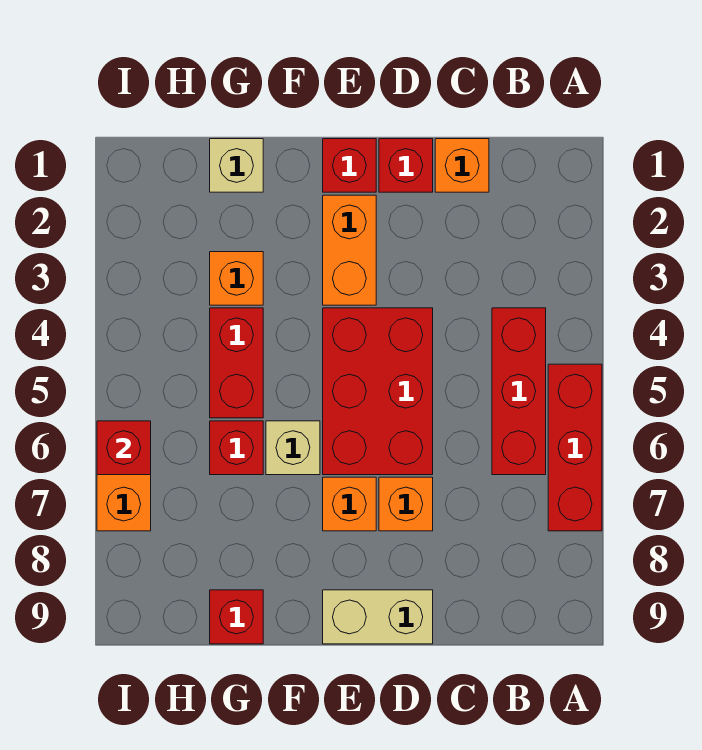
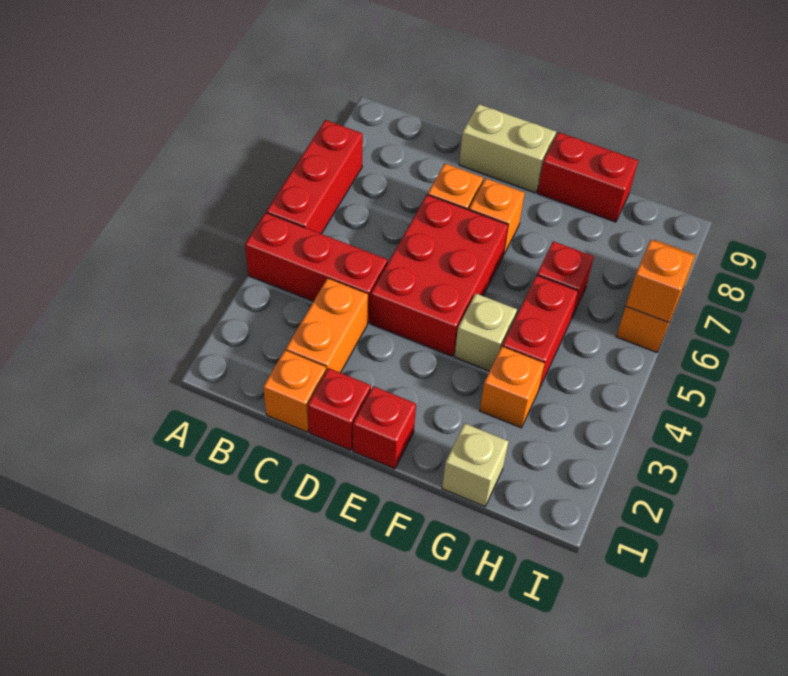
red brick B4:B6 level 1 -> red brick A4:C4 level 1
orange brick E2:E3 level 1 -> orange brick C2:C3 level 1
tan brick F6 level 1 -> tan brick F4 level 1
red brick G9 level 1 -> red brick F9:G9 level 1
red brick I6 level 2 -> orange brick I6 level 2

